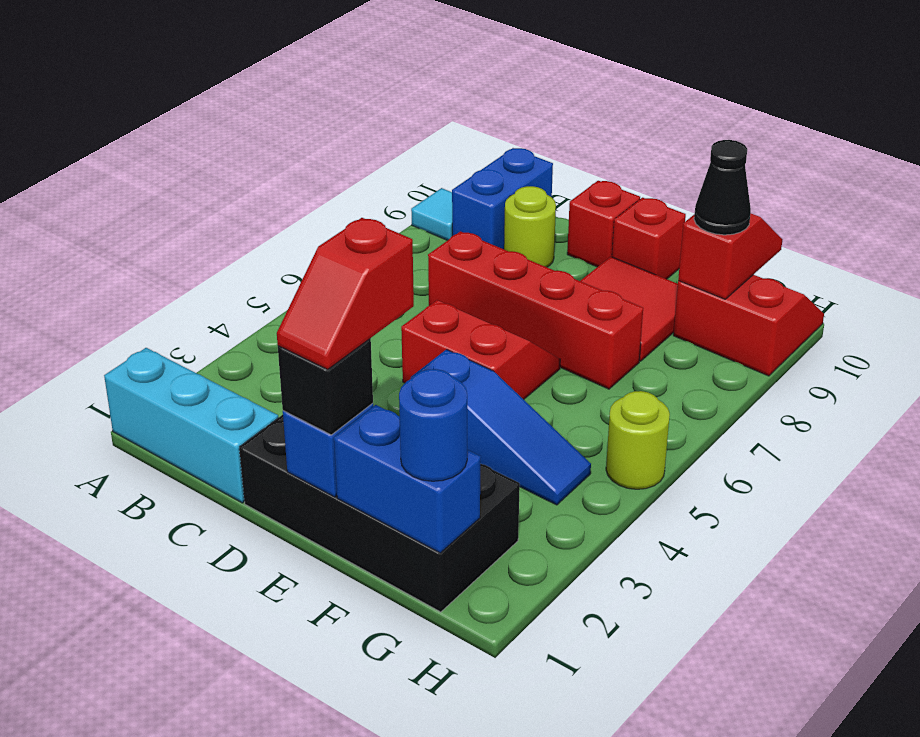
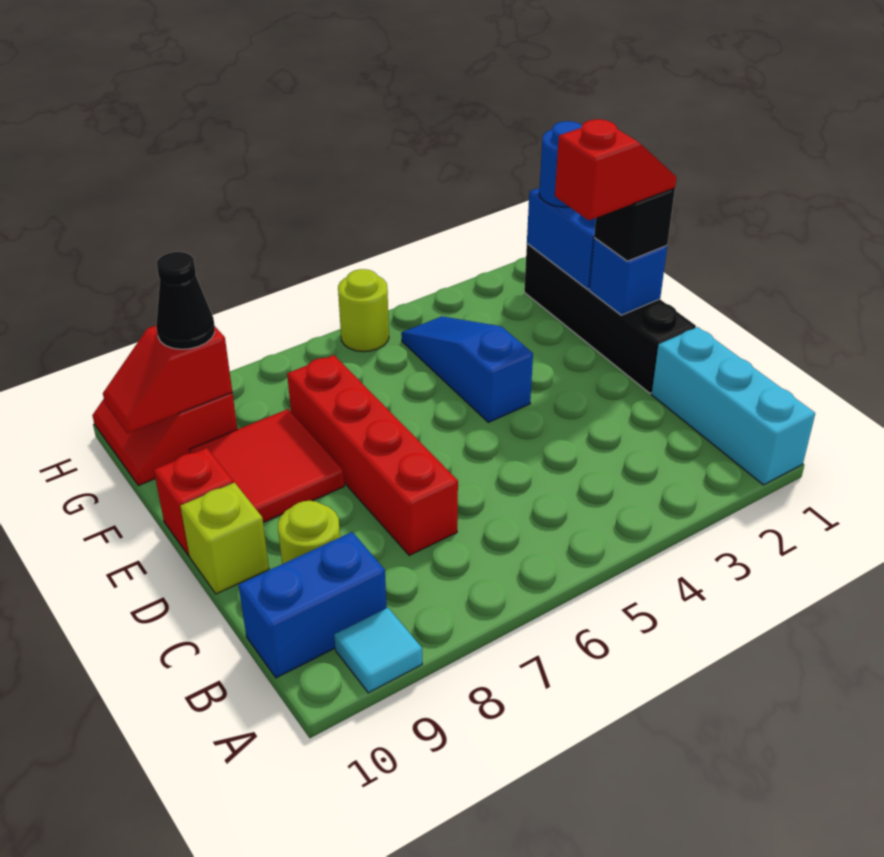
black brick D1:G2 level 1 -> black brick D1:G1 level 1
red slope D5:E6 level 1 top 5 -> none
red brick D10 level 1 -> lime brick D10 level 1

